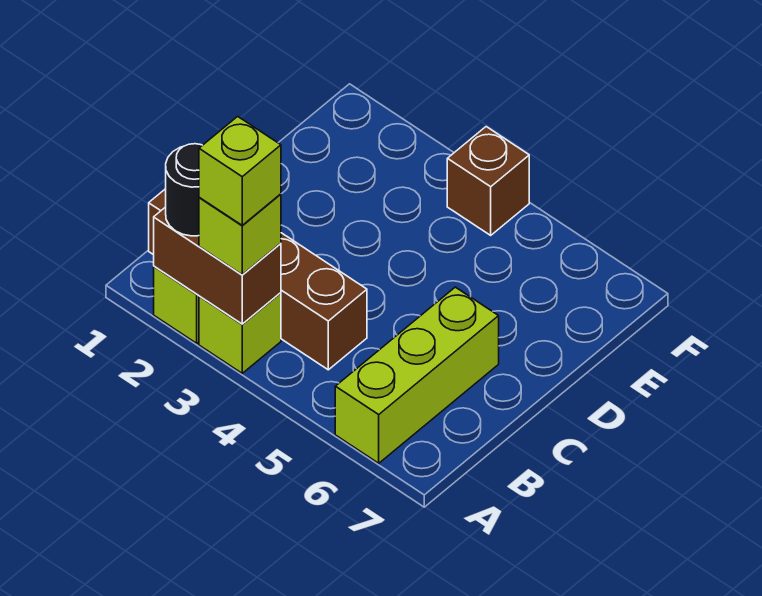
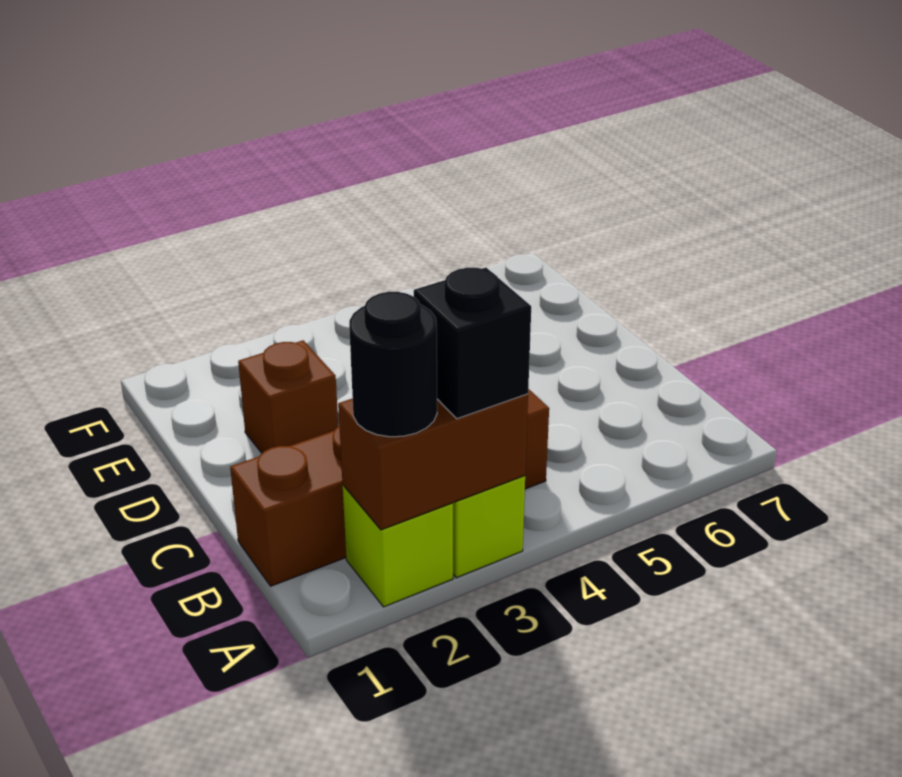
lime brick A3 level 3 -> black brick A3 level 3
lime brick A3 level 4 -> none
lime brick A6:C6 level 1 -> none
brown brick F4 level 1 -> brown brick D2 level 1

